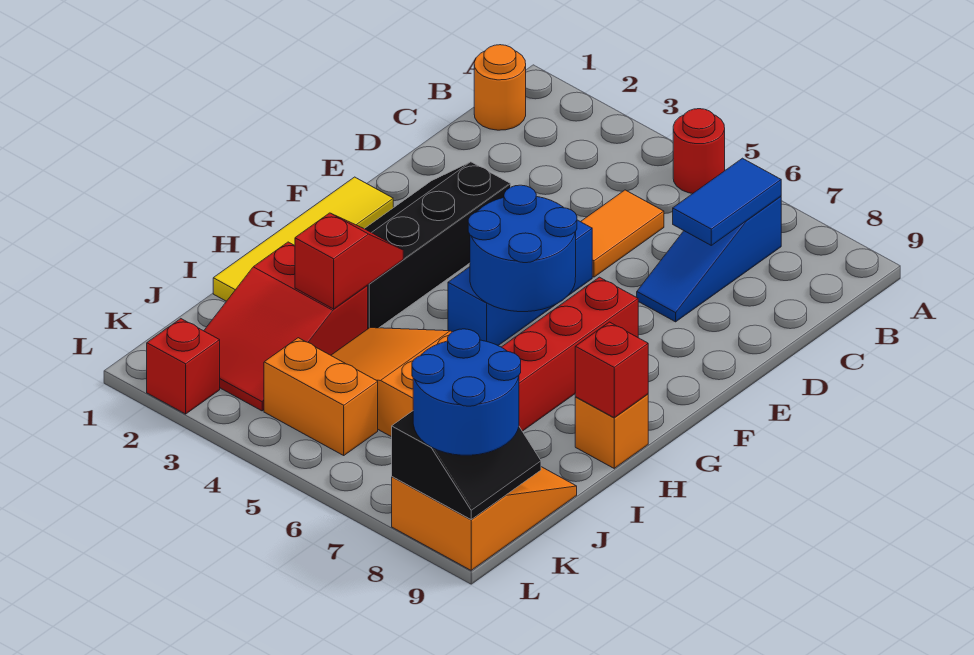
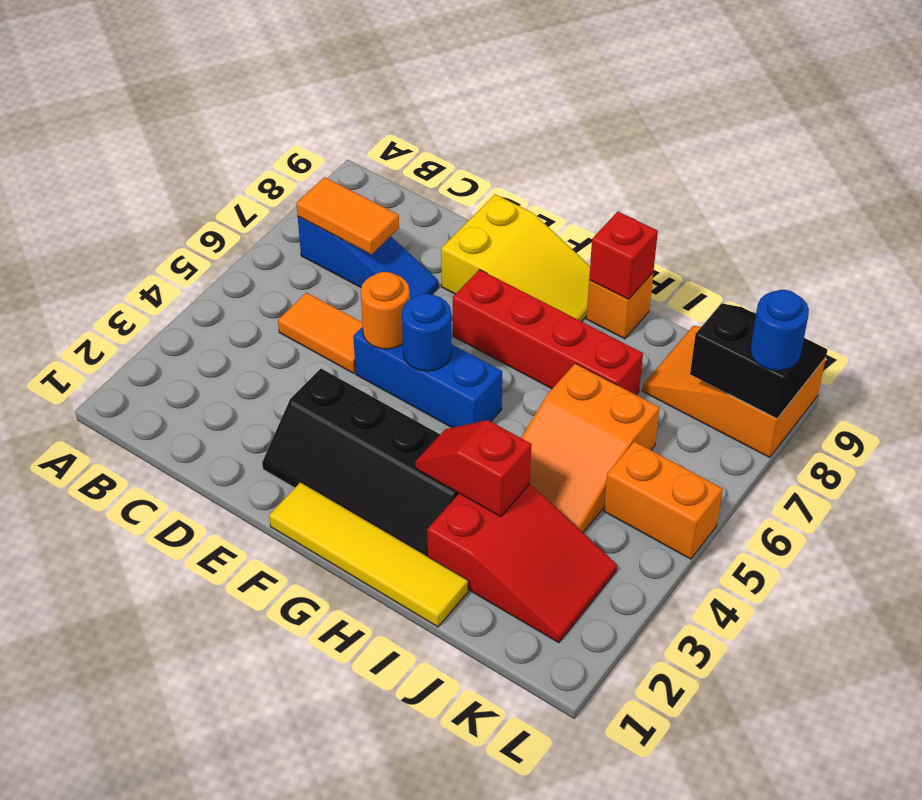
red round brick A5 level 1 -> none
orange round brick B1 level 1 -> orange round brick E5 level 2
blue tile B7:C7 level 2 -> orange tile B7:C7 level 2
none -> yellow slope E8:G9 level 1 top E
blue round brick F5:G6 level 2 -> blue round brick F5 level 2
orange brick K4:K5 level 1 -> orange brick K5:L5 level 1
blue round brick K8:L9 level 3 -> blue round brick L8 level 3
red brick L2 level 1 -> none

